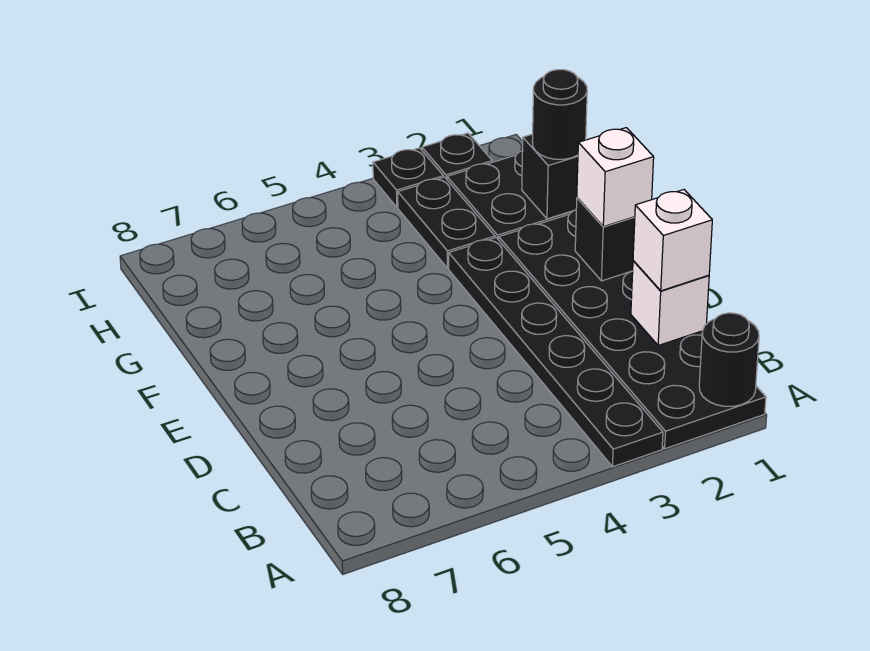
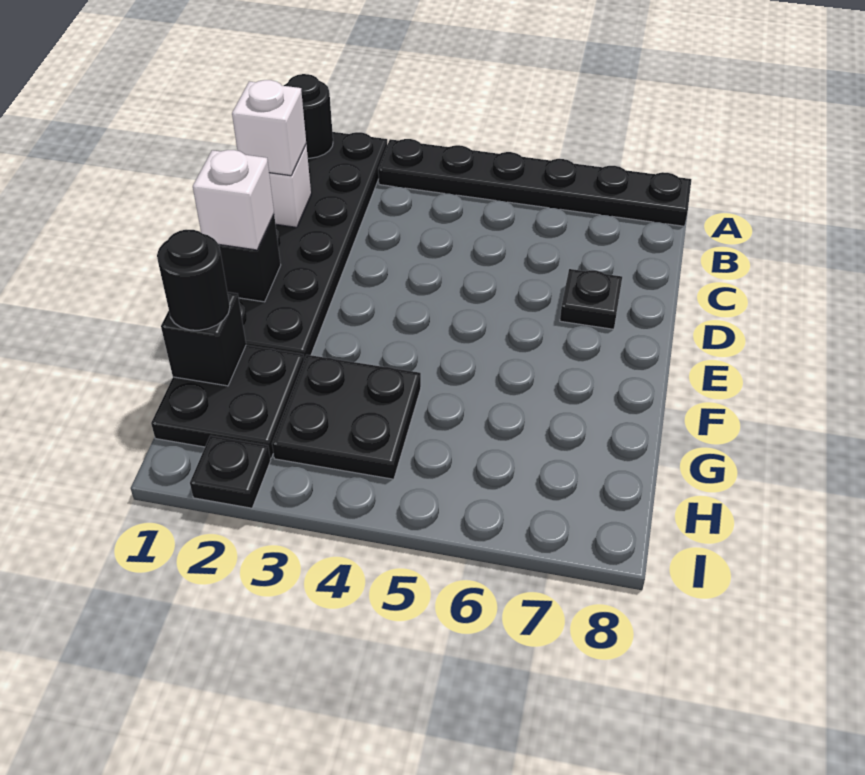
black plate A3:F3 level 1 -> black plate A3:A8 level 1
black plate G3:H3 level 1 -> black plate G3:H4 level 1
black plate I3 level 1 -> black plate D7 level 1

